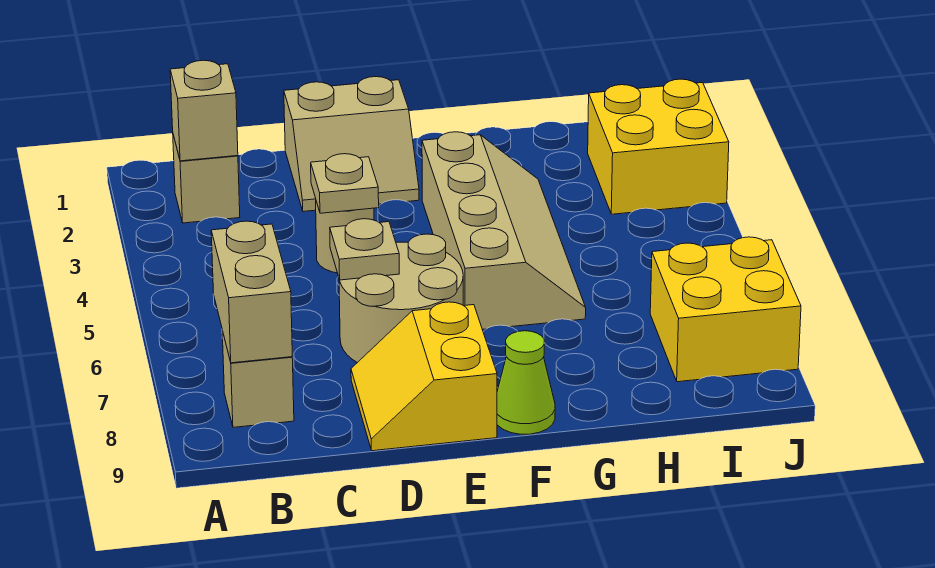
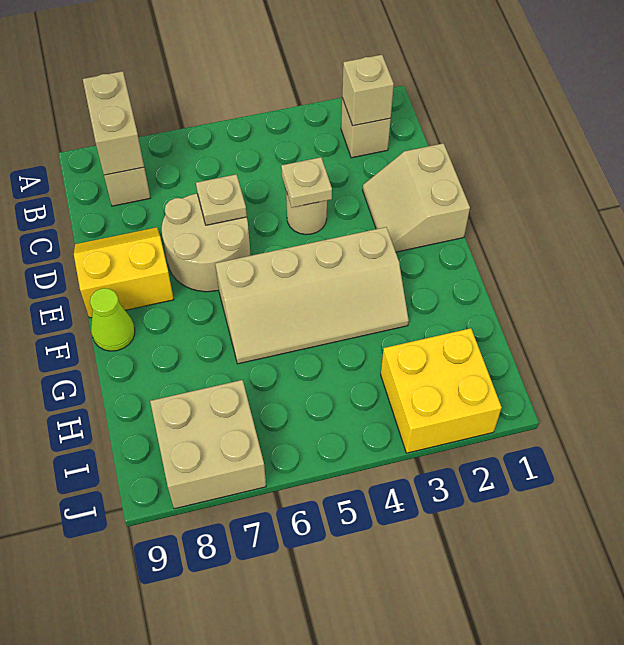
tan brick B7:B8 level 2 -> tan brick A8:B8 level 2
yellow brick I7:J8 level 1 -> tan brick I7:J8 level 1

